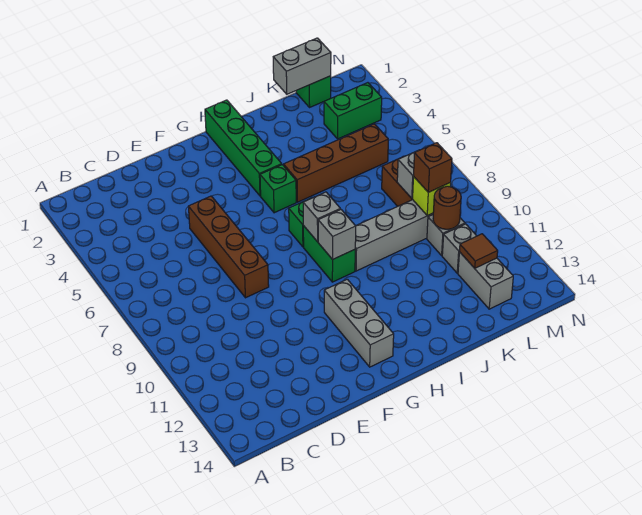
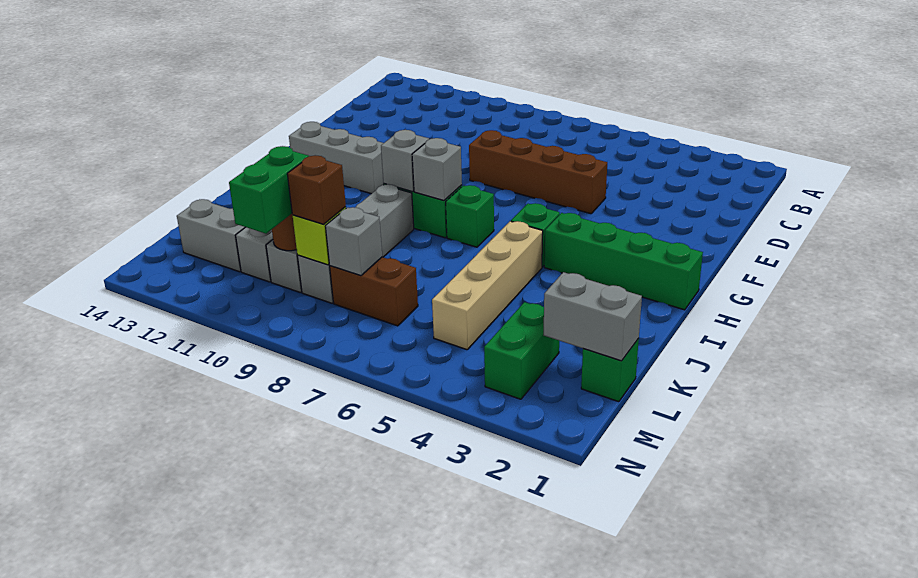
brown brick I5:L5 level 1 -> tan brick I5:L5 level 1
grey brick K1:L1 level 2 -> grey brick L1:L2 level 2
none -> green brick L10:M10 level 3
brown tile L12 level 2 -> none

